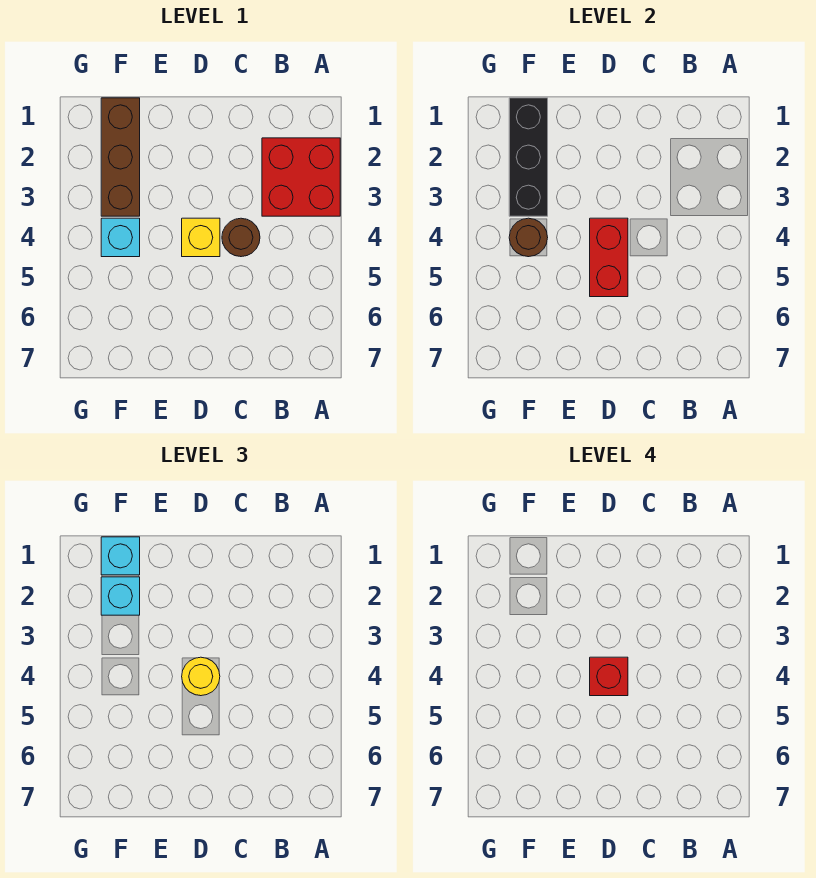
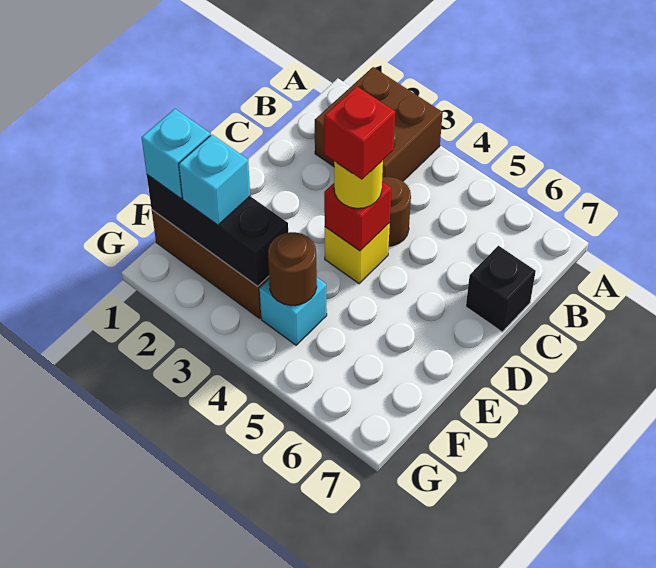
red brick A2:B3 level 1 -> brown brick A2:B3 level 1
none -> black brick C7 level 1
red brick D4:D5 level 2 -> red brick D4 level 2

